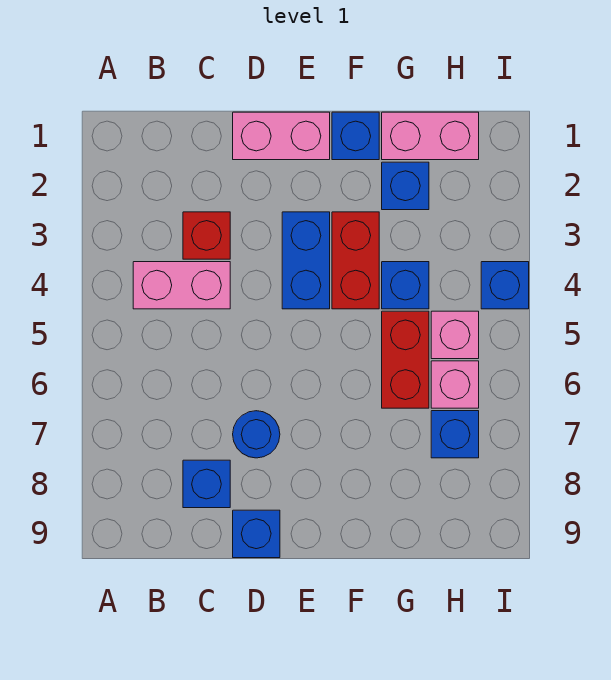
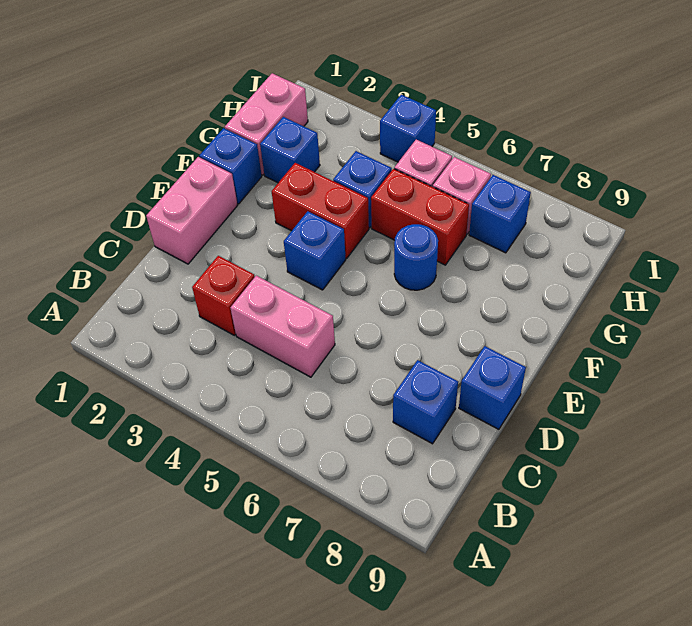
pink brick B4:C4 level 1 -> pink brick C4:C5 level 1
blue round brick D7 level 1 -> blue round brick F6 level 1
blue brick E3:E4 level 1 -> blue brick E4 level 1

